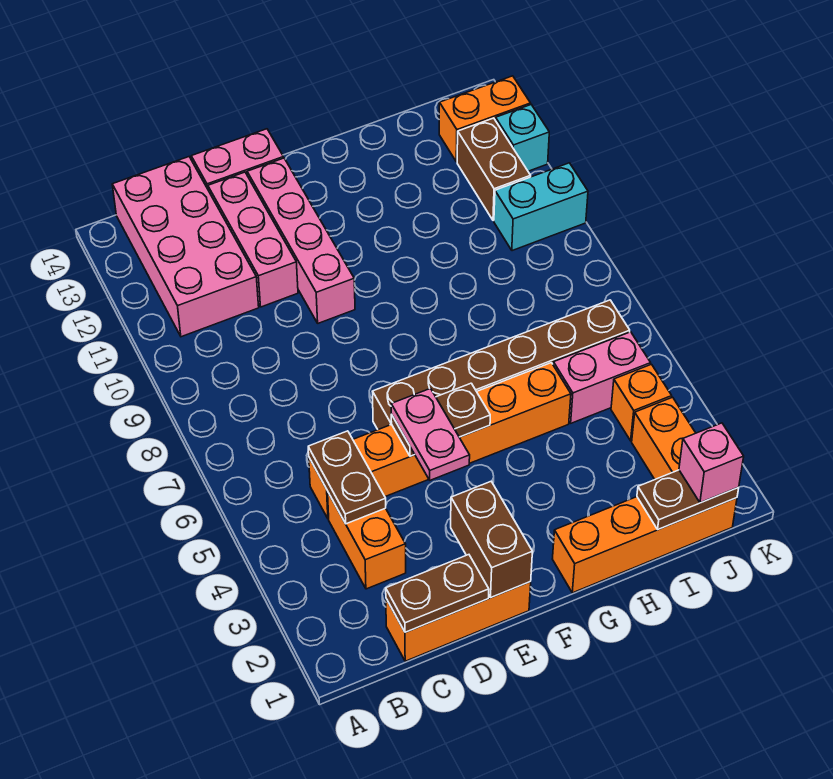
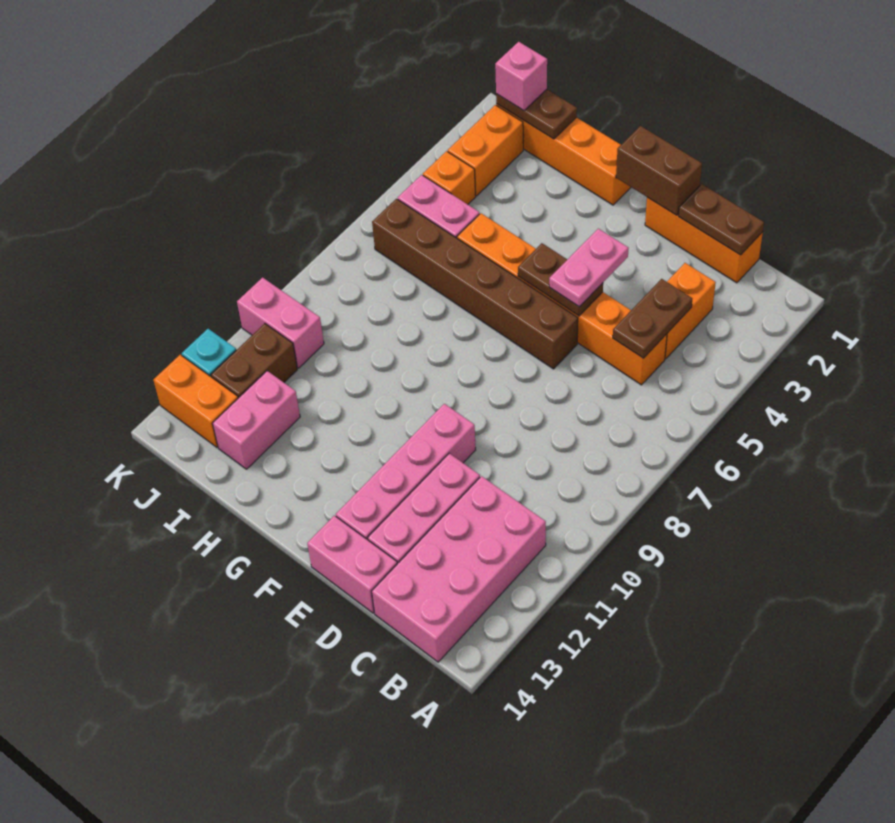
brown brick E1:E2 level 2 -> brown brick E1:F1 level 2
none -> pink brick I12:I13 level 1
cyan brick J10:K10 level 1 -> pink brick J10:K10 level 1

